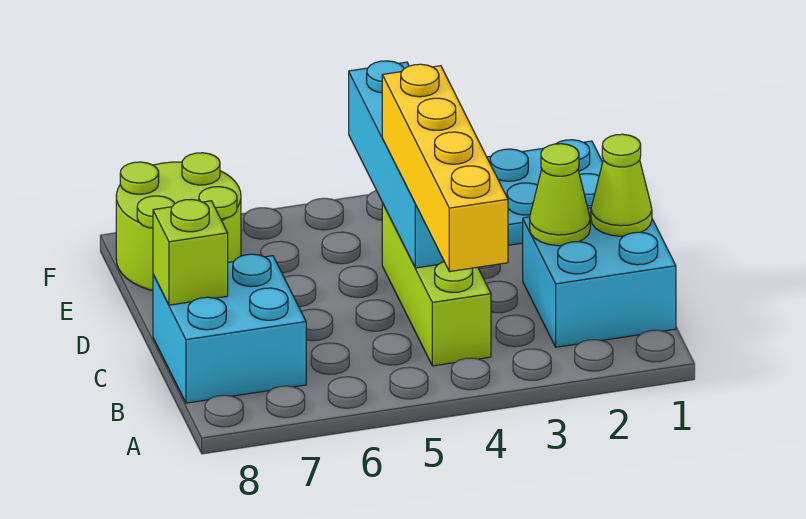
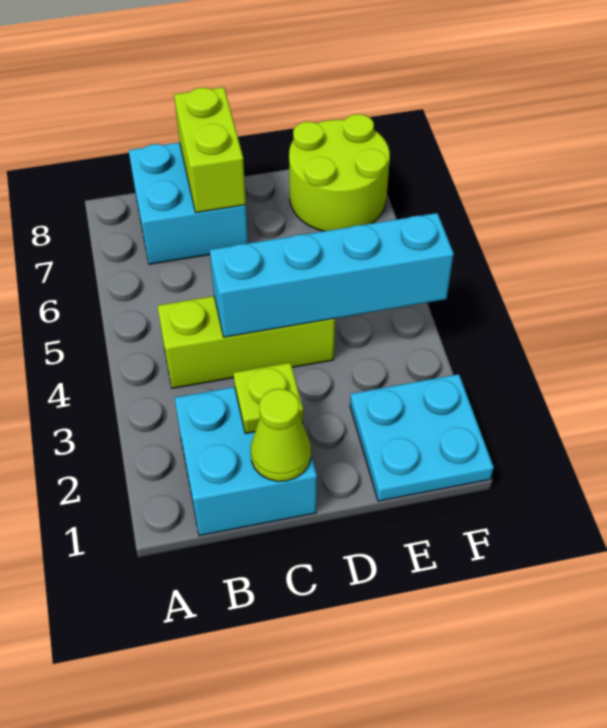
yellow brick A4:D4 level 3 -> none
lime cone C2 level 2 -> lime plate C2 level 2
lime brick C8 level 2 -> lime brick C7:C8 level 2

